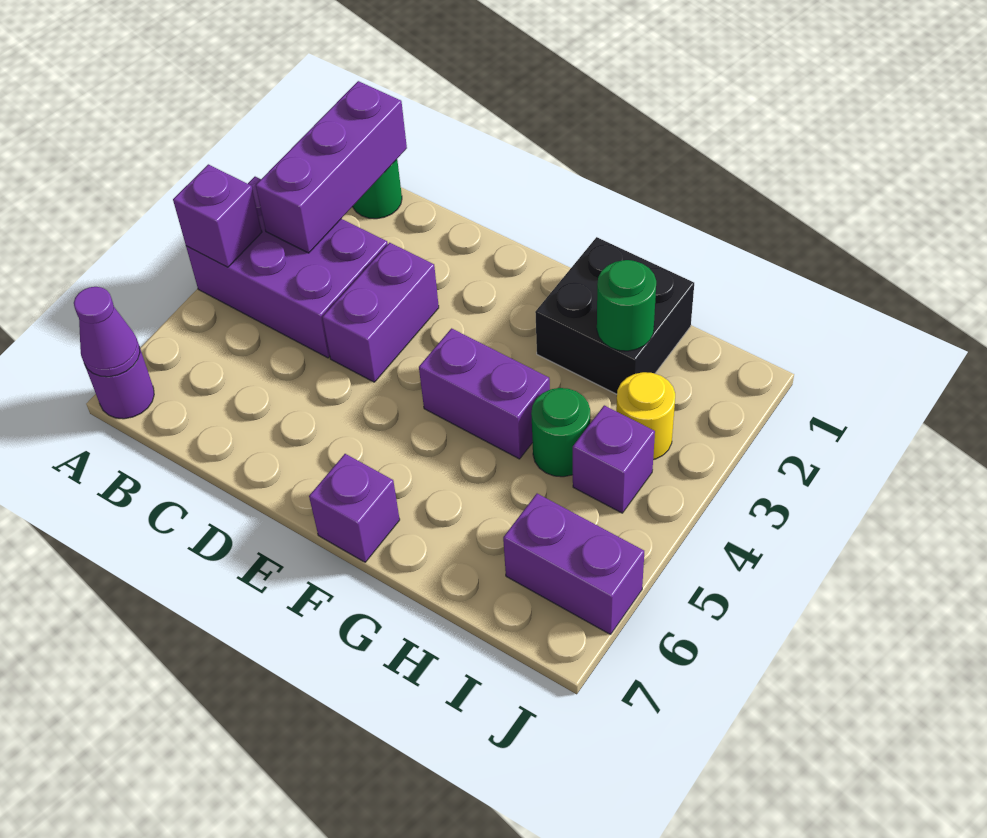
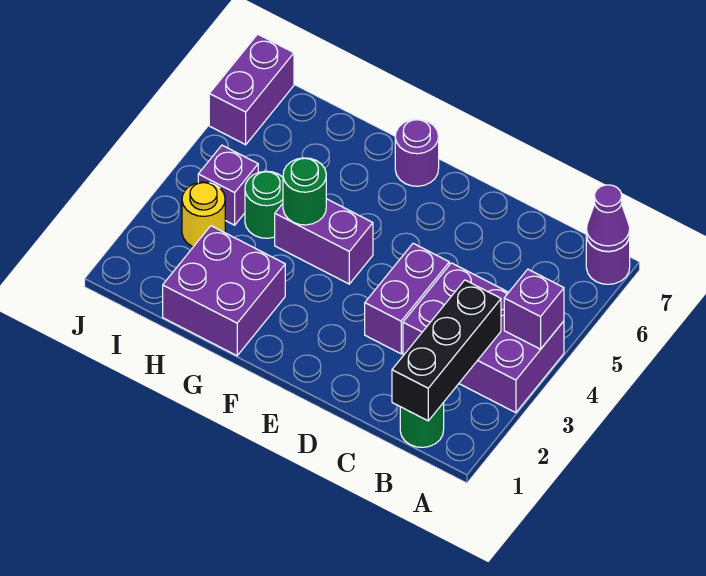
purple brick B1:B3 level 2 -> black brick B1:B3 level 2
purple brick F7 level 1 -> purple round brick F7 level 1
black brick G1:H2 level 1 -> purple brick G1:H2 level 1
green round brick H2 level 2 -> green round brick G4 level 2
purple brick I6:J6 level 1 -> purple brick J6:J7 level 1

